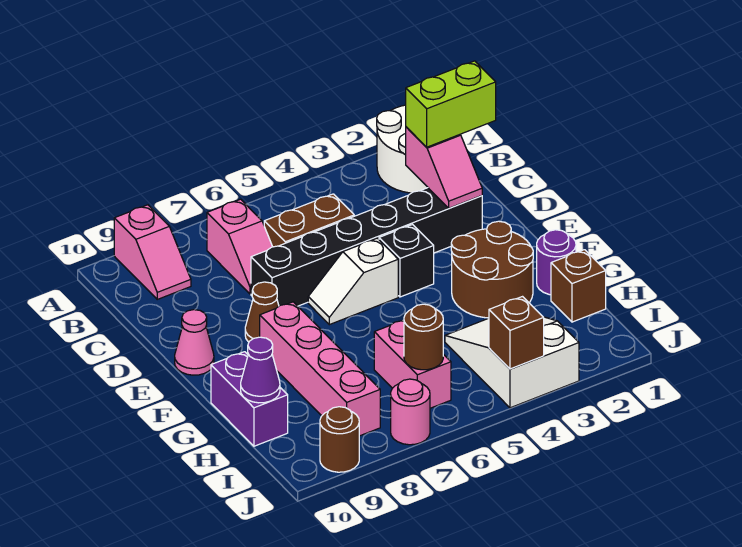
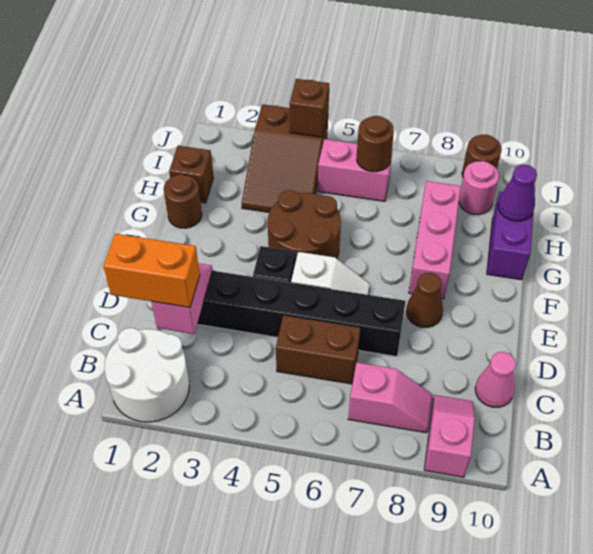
pink slope B7:C7 level 1 top B -> pink slope B7:B8 level 1 top 7
lime brick C1:C2 level 3 -> orange brick C1:C2 level 3
pink cone E10 level 1 -> pink cone C10 level 1
brown round brick F2:G3 level 1 -> brown round brick F4:G5 level 1
pink brick F8:I8 level 1 -> pink brick F8:H8 level 1
purple round brick G1 level 1 -> brown round brick G1 level 1
white slope H3:J4 level 1 top J -> brown slope H3:J4 level 1 top J
pink brick H6:I6 level 1 -> pink brick I5:I6 level 1
pink round brick J7 level 1 -> pink round brick I9 level 1

